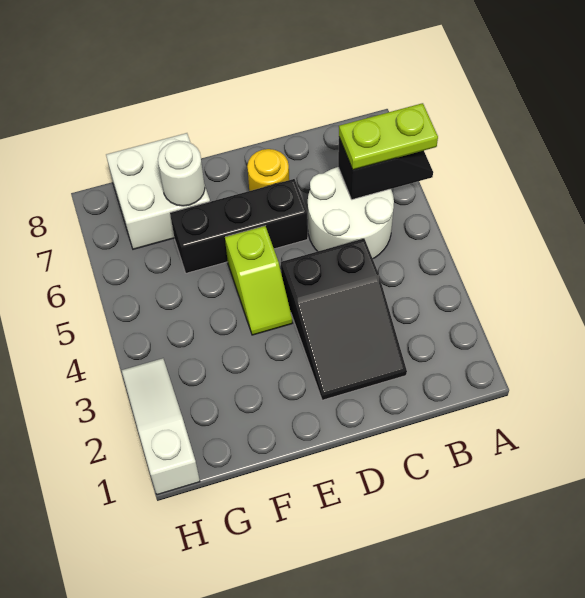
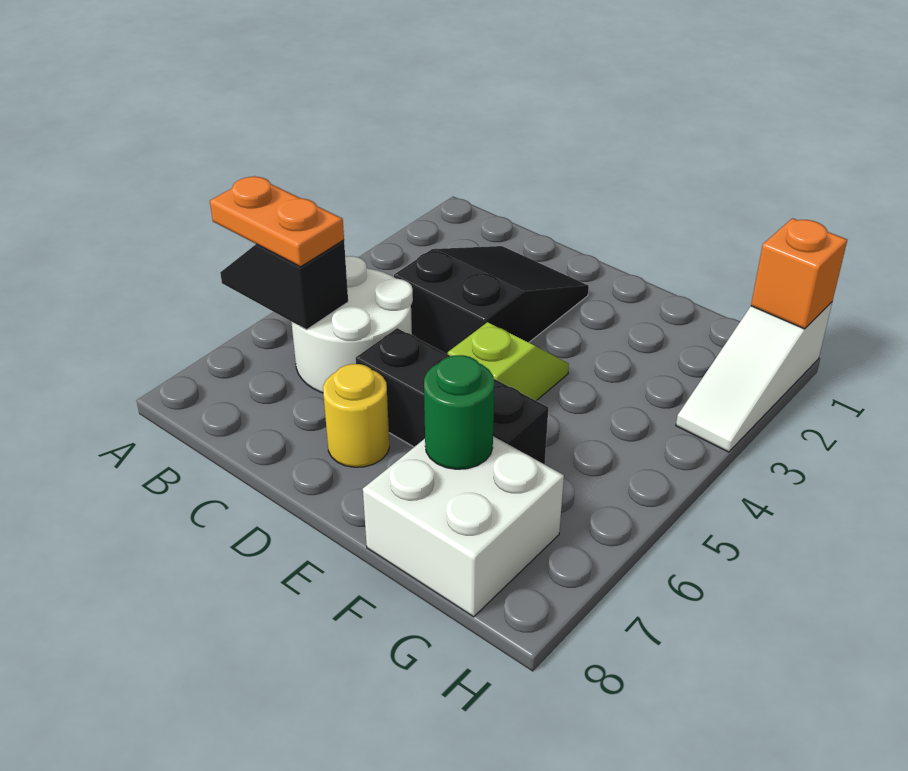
lime plate A6:B6 level 3 -> orange plate A6:B6 level 3
white round brick F7 level 2 -> green round brick F7 level 2
none -> orange brick H1 level 2

